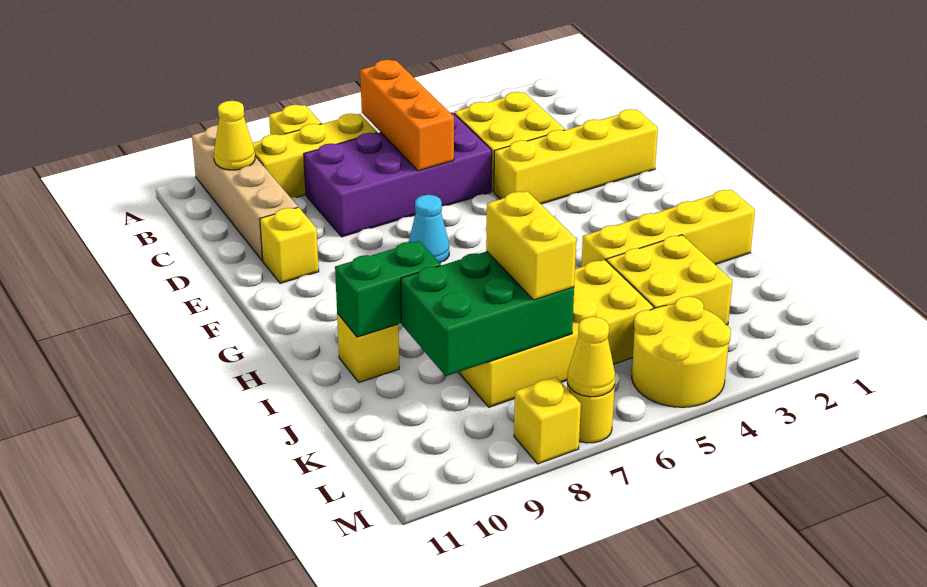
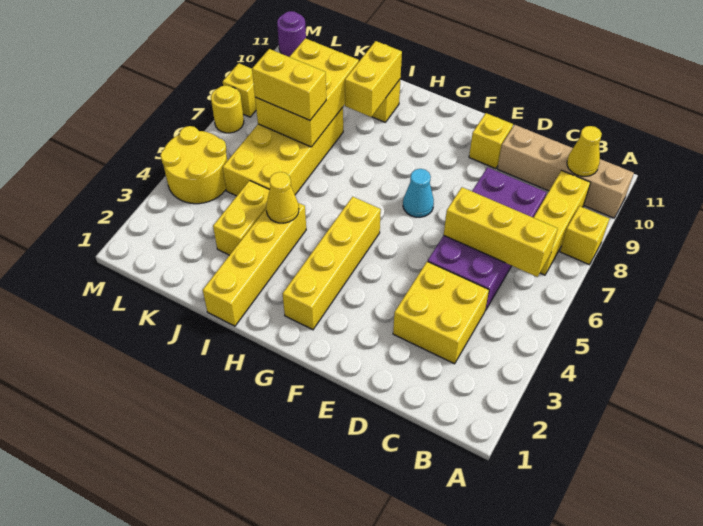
orange brick B6:D6 level 2 -> yellow brick B6:D6 level 2
yellow brick E1:E4 level 1 -> yellow brick G2:G5 level 1
green brick I9:I10 level 2 -> yellow brick I9:I10 level 2
yellow brick J3:K4 level 1 -> yellow brick J3:J4 level 1
green brick J7:K9 level 2 -> yellow brick J7:K9 level 2
yellow cone M7 level 2 -> yellow cone I4 level 2
none -> purple round brick M11 level 1

